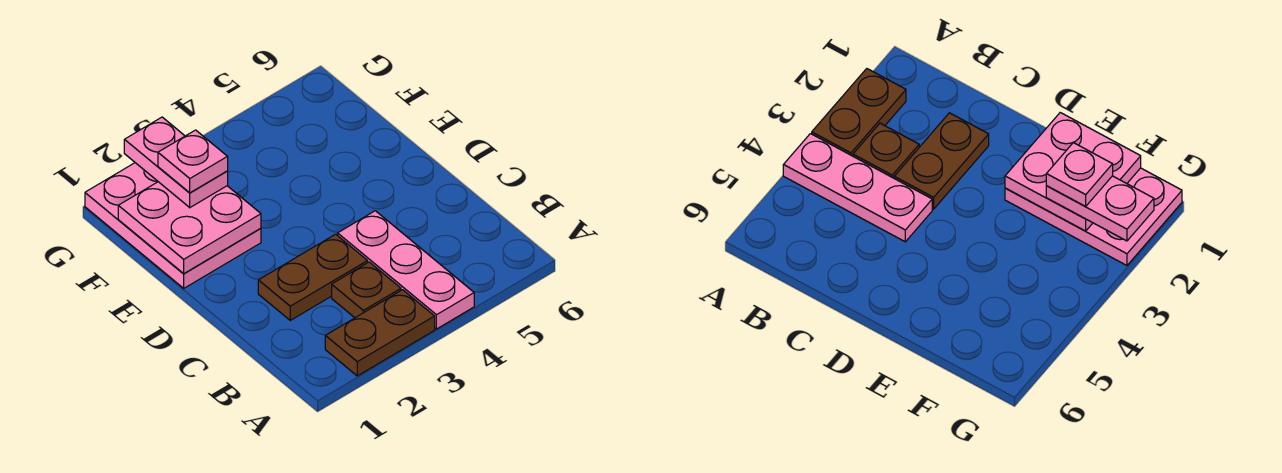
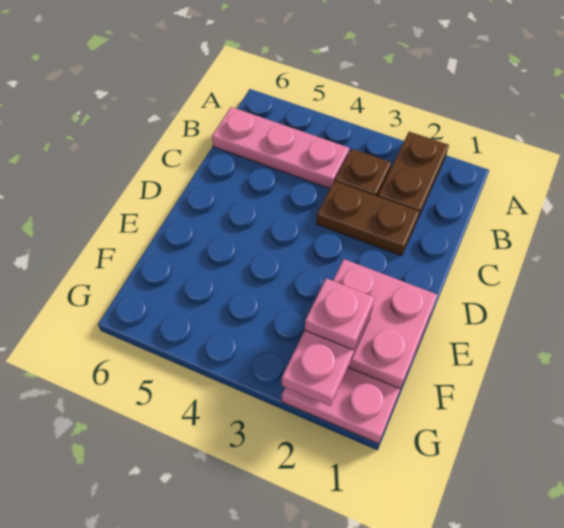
brown plate A2:A3 level 1 -> brown plate A2:B2 level 1
pink plate A4:C4 level 1 -> pink plate B4:B6 level 1

